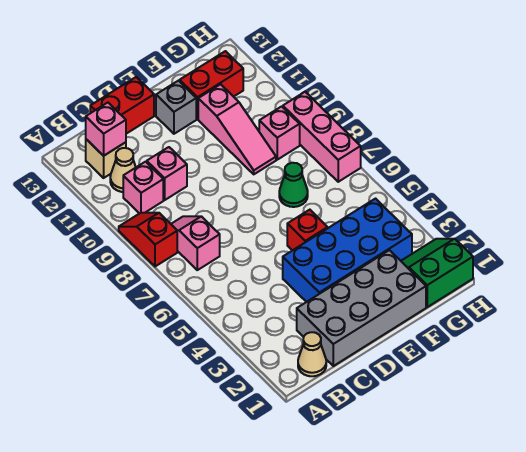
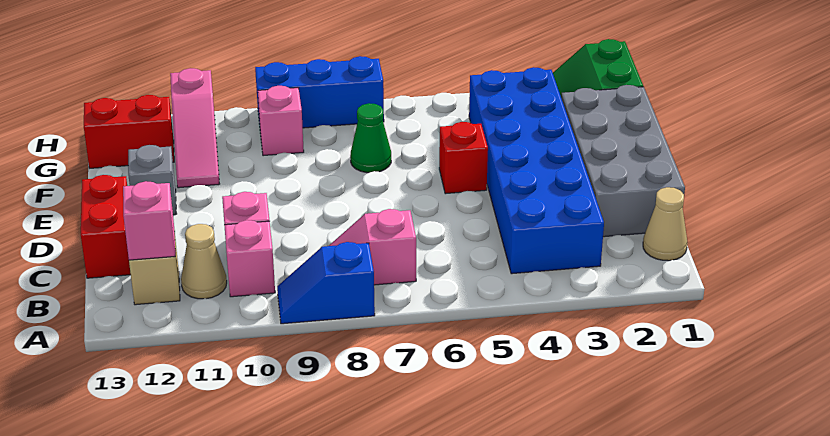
red slope A8:A9 level 1 top 8 -> blue slope A8:A9 level 1 top 8
blue brick D3:G4 level 1 -> blue brick B3:G4 level 1
pink slope F9:F11 level 1 top 11 -> pink slope F11:H11 level 1 top H
red brick F12:G12 level 1 -> red brick G12:G13 level 1
pink brick H7:H9 level 1 -> blue brick H7:H9 level 1

